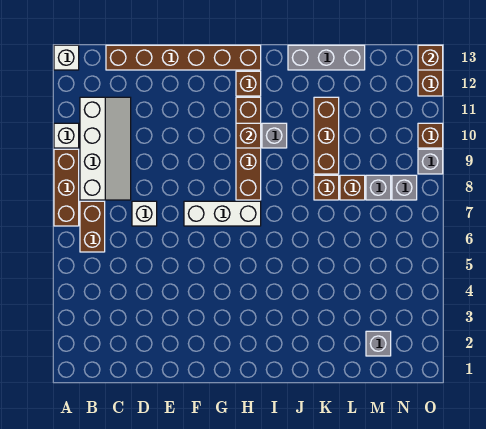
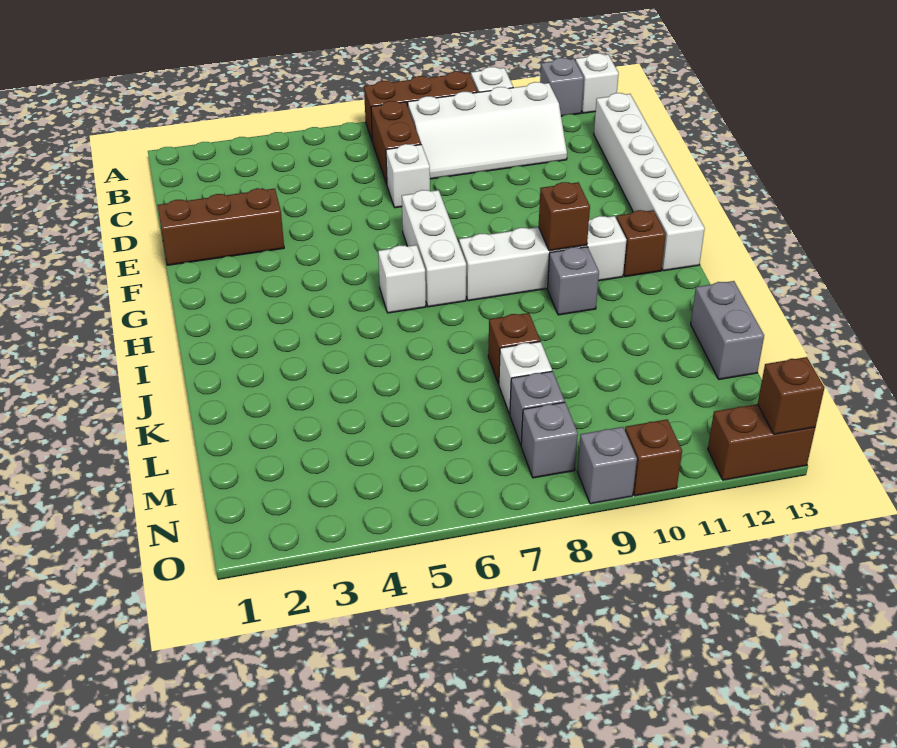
brown brick B6:B7 level 1 -> brown brick B7:C7 level 1
brown brick C13:H13 level 1 -> white brick C13:H13 level 1
none -> white brick H6 level 1
brown brick H8:H11 level 1 -> white brick H8:H11 level 1
grey brick J13:L13 level 1 -> grey brick K13:L13 level 1
brown brick K9:K11 level 1 -> brown brick E1:E3 level 1
brown brick L8 level 1 -> white brick L8 level 1
grey brick M2 level 1 -> grey brick A12 level 1

